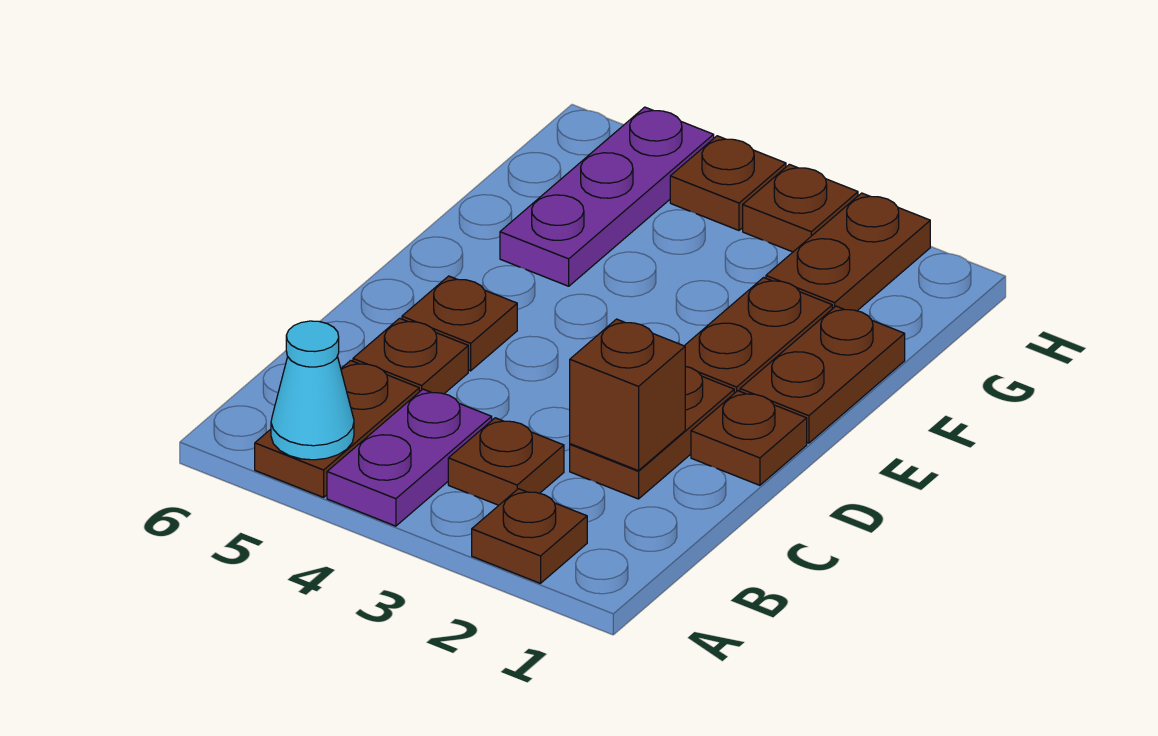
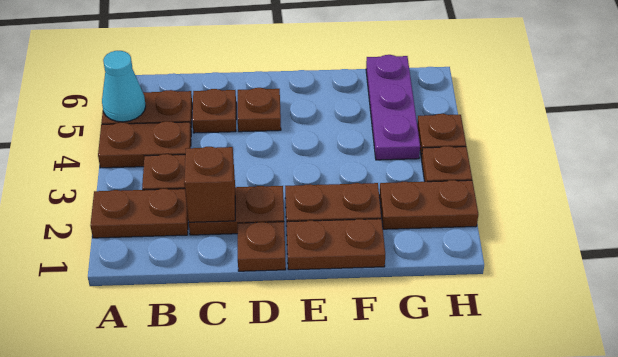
brown plate A2 level 1 -> brown plate A2:B2 level 1
purple plate A4:B4 level 1 -> brown plate A4:B4 level 1
purple plate F5:H5 level 1 -> purple plate G4:G6 level 1

